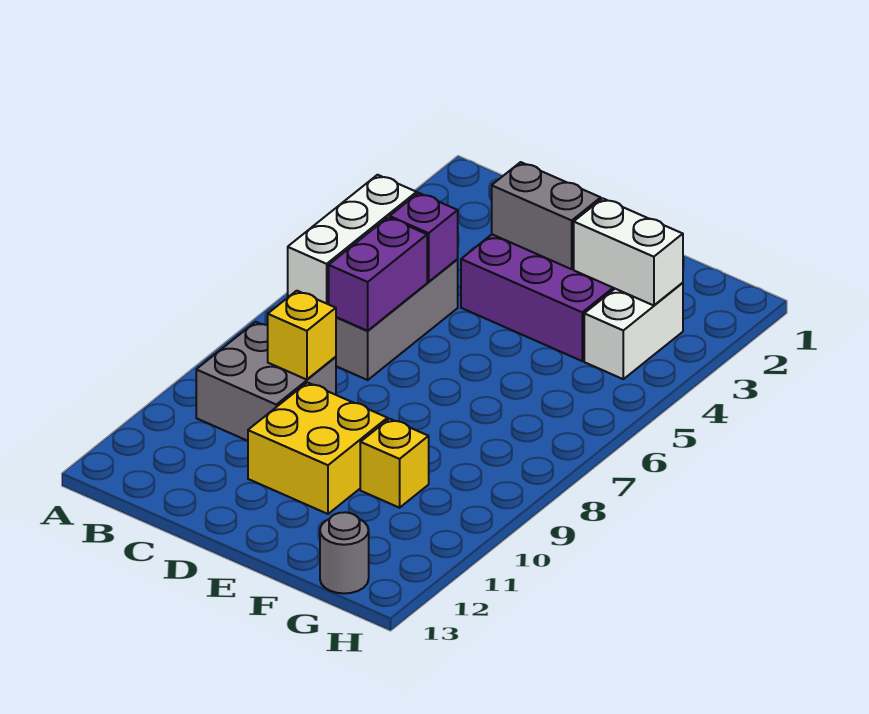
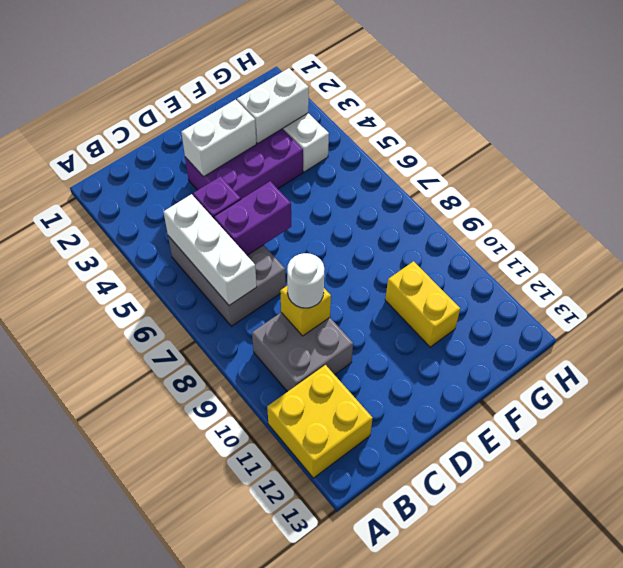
purple brick C6:C7 level 2 -> purple brick C6:D6 level 2
none -> white round brick C9 level 3
grey brick D3:E3 level 2 -> white brick D3:E3 level 2
yellow brick D10:E11 level 1 -> yellow brick A11:B12 level 1
yellow brick F10 level 1 -> yellow brick F10:F11 level 1
grey round brick G13 level 1 -> none

